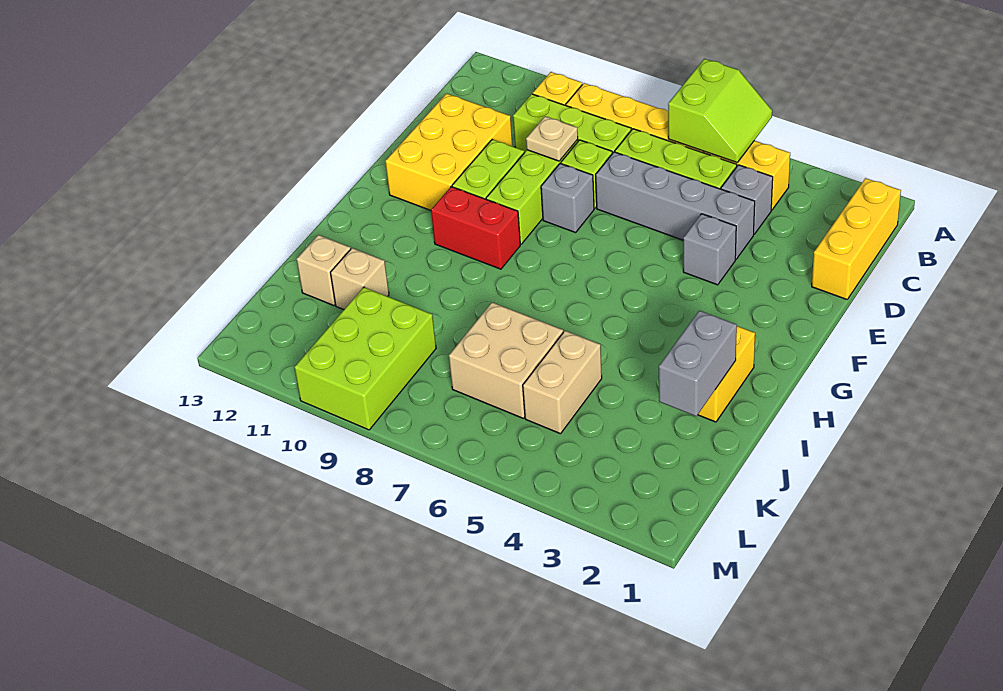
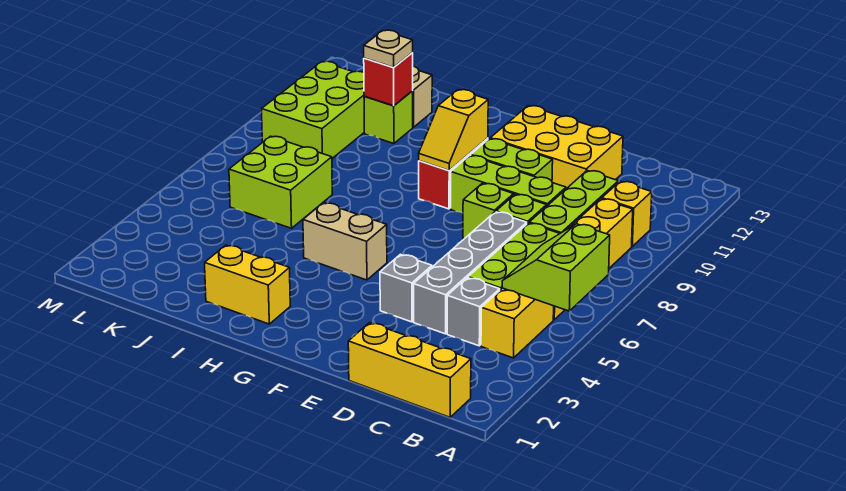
lime slope A5:B6 level 2 top 6 -> lime slope A5:B6 level 2 top A
tan plate D9 level 2 -> tan plate J11 level 3
grey brick E8 level 1 -> lime brick E8 level 1
none -> yellow slope G9:G10 level 2 top 10
grey brick I2:J2 level 2 -> none
tan brick J5:K5 level 1 -> tan brick G5:H5 level 1
tan brick J6:K7 level 1 -> lime brick J6:K7 level 1
tan brick J11 level 1 -> lime brick J11 level 1
none -> red brick J11 level 2
lime brick K9:M10 level 1 -> lime brick K9:L11 level 1

